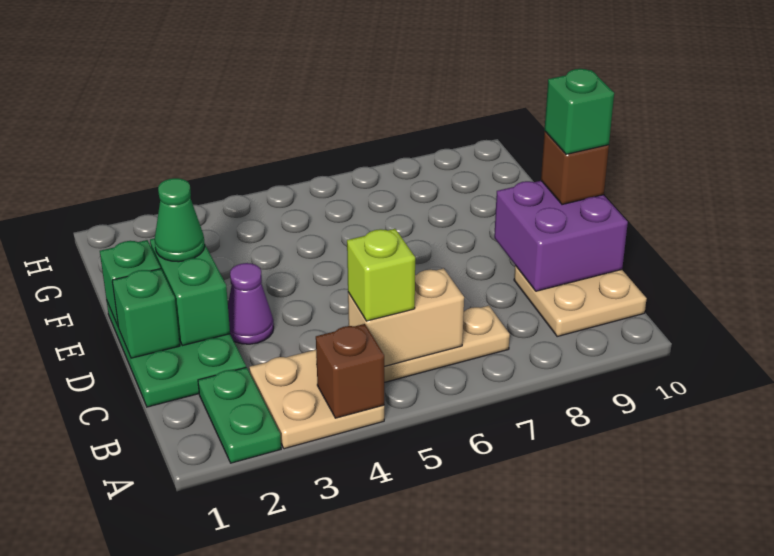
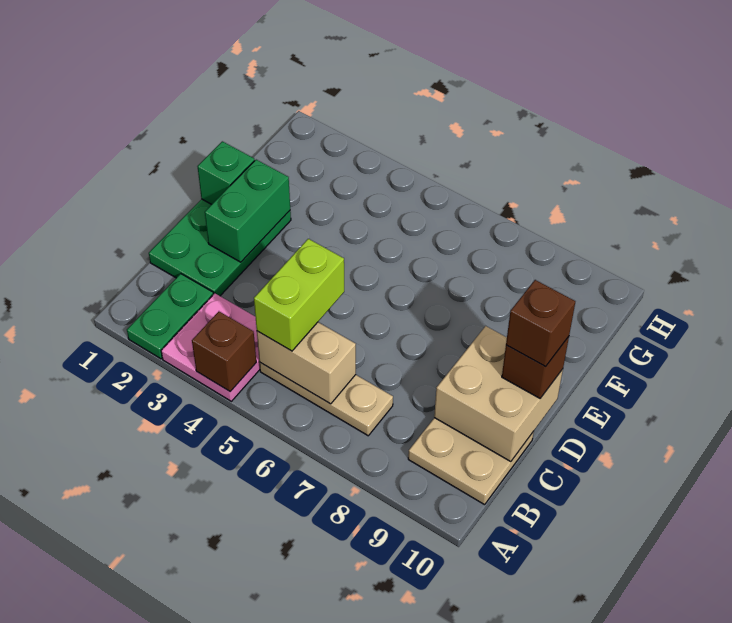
tan plate A3:B4 level 1 -> pink plate A3:B4 level 1
lime brick B5 level 3 -> lime brick B5:C5 level 3
purple brick C9:D10 level 2 -> tan brick C9:D10 level 2
green brick D1 level 2 -> none
purple cone D3 level 1 -> none
green brick D10 level 4 -> brown brick D10 level 4
green cone E2 level 3 -> none

